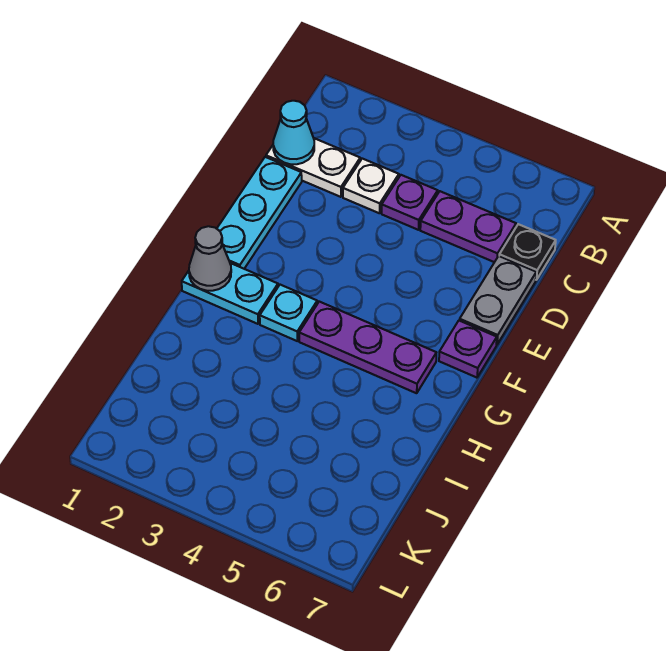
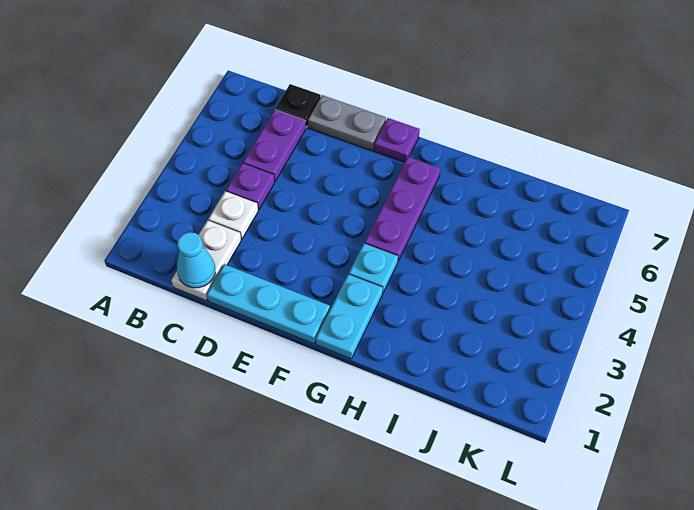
grey cone G1 level 2 -> none

